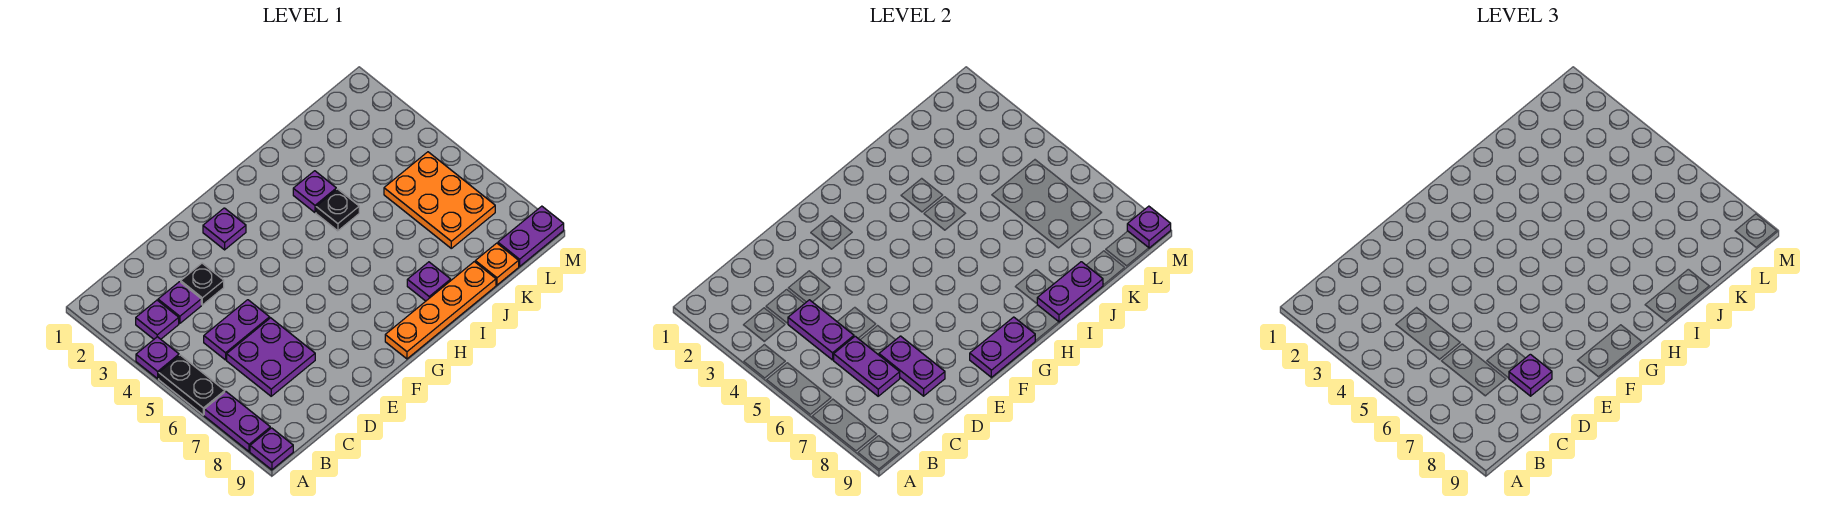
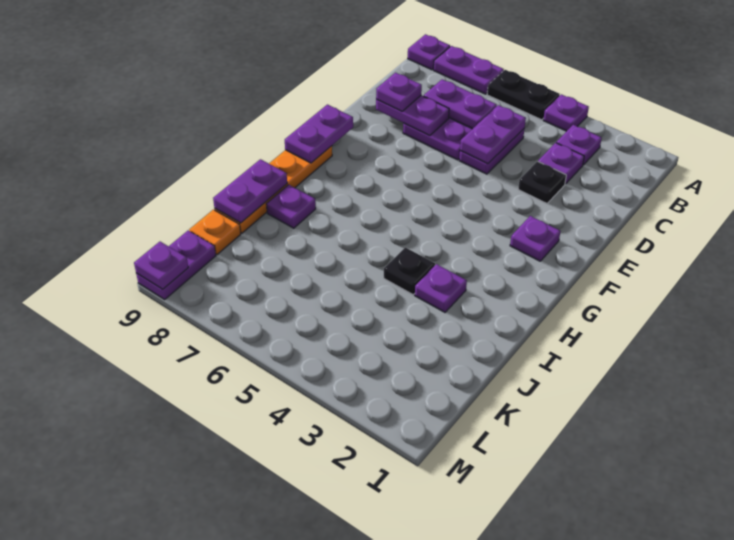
purple plate C4:C5 level 2 -> purple plate C5:D5 level 2
orange plate K5:L7 level 1 -> none

